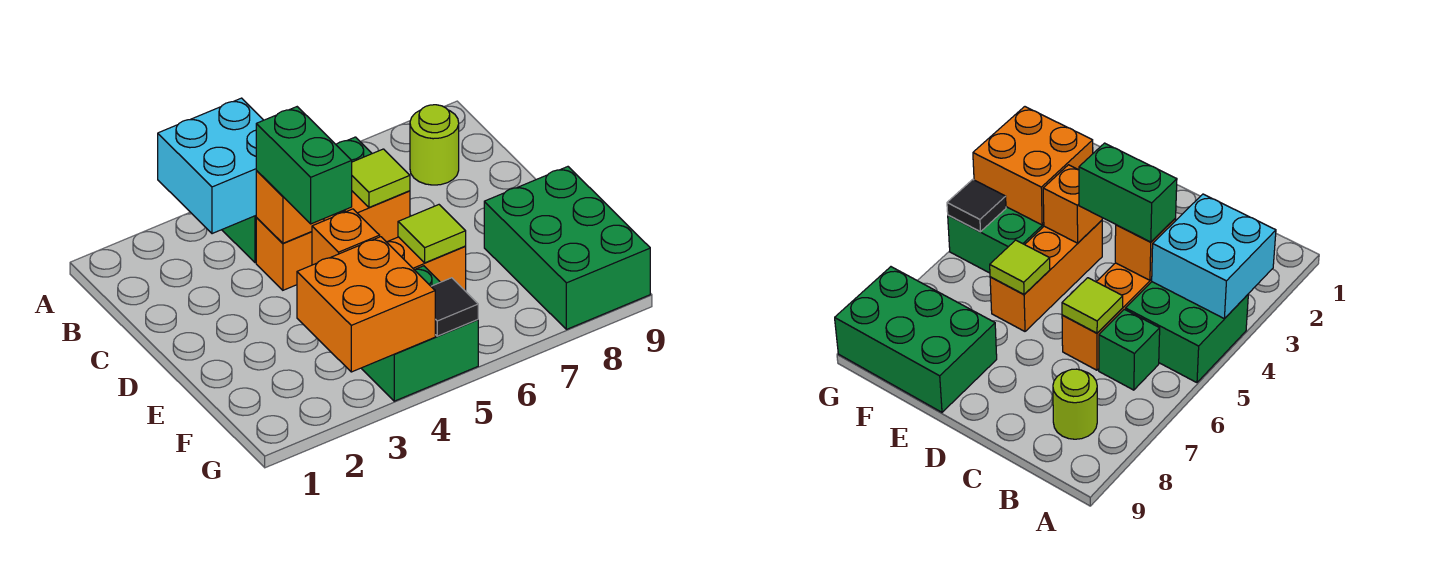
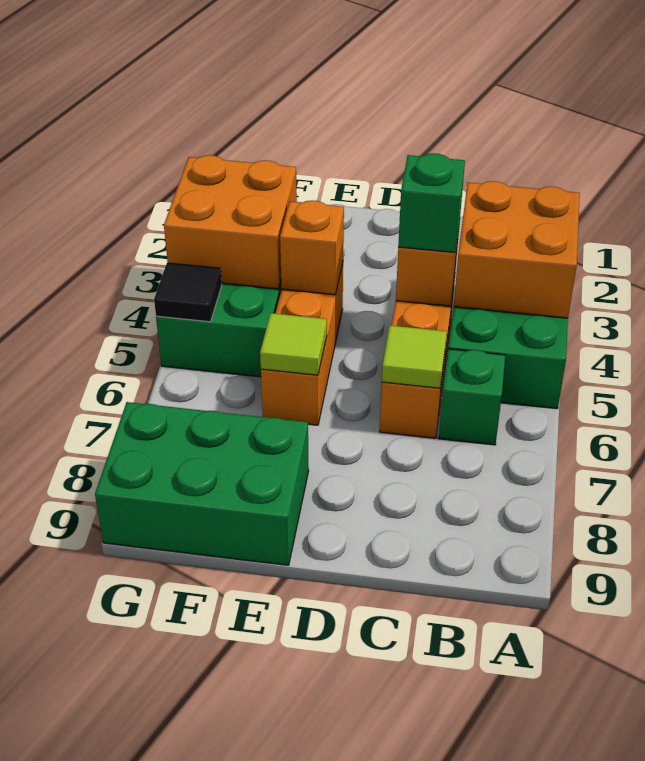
cyan brick A3:B4 level 2 -> orange brick A3:B4 level 2
lime round brick B8 level 1 -> none
green brick C4:D4 level 3 -> green brick C4 level 3

